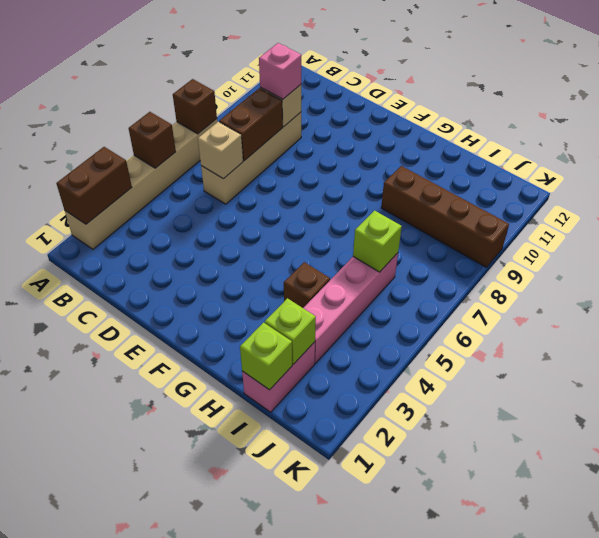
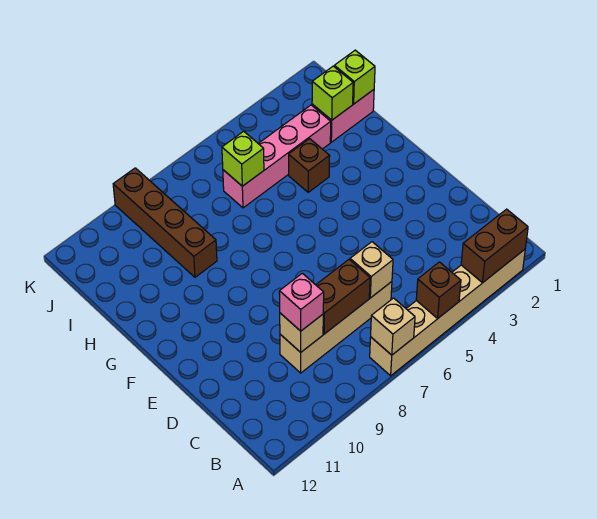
brown brick A7 level 2 -> tan brick A7 level 2

